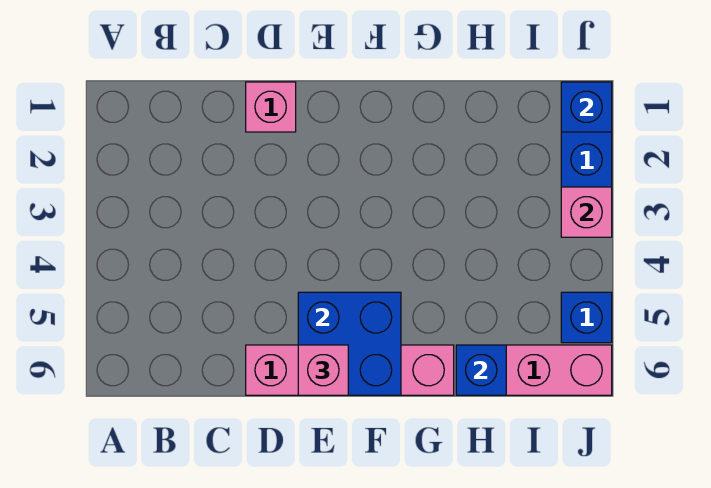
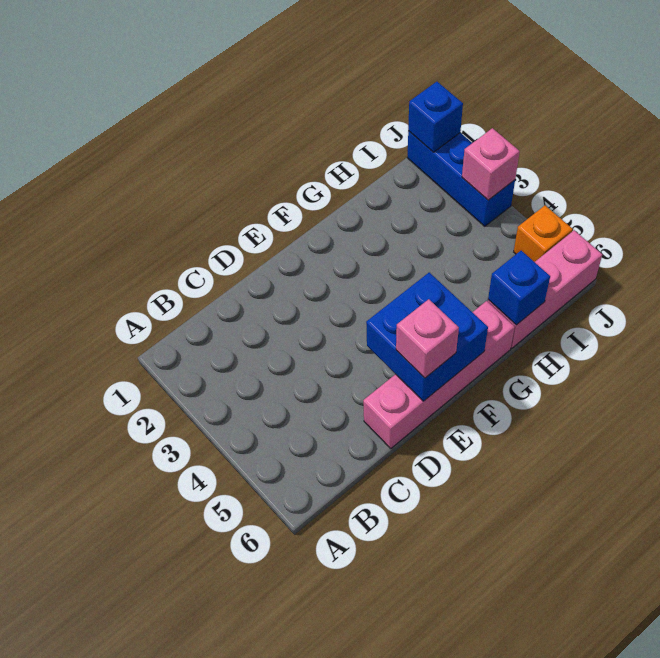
pink brick D1 level 1 -> none
blue brick J5 level 1 -> orange brick J5 level 1

